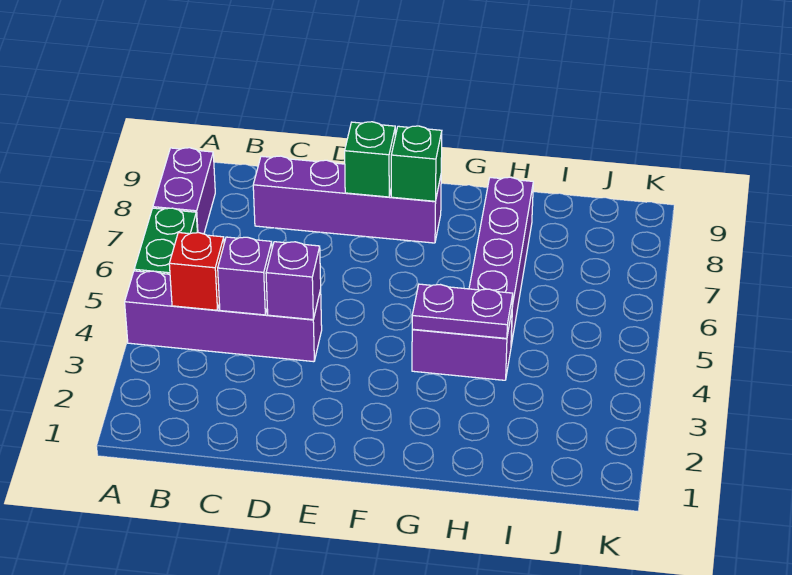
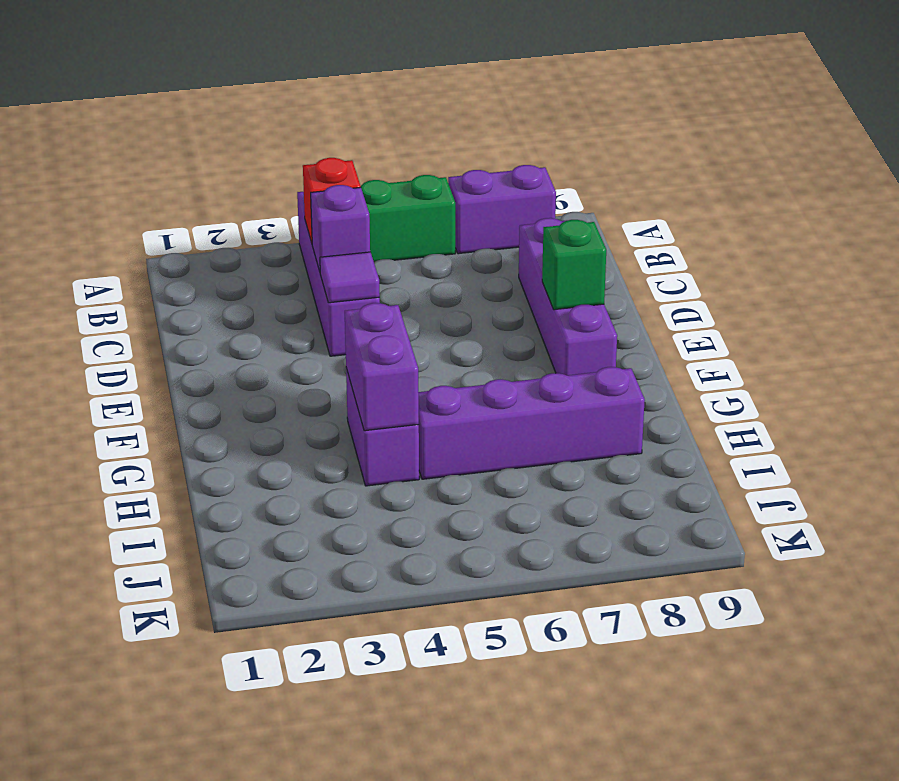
purple brick D4 level 2 -> purple tile D4 level 2
green brick F8 level 2 -> none
purple plate G4:H4 level 2 -> purple brick G4:H4 level 2

